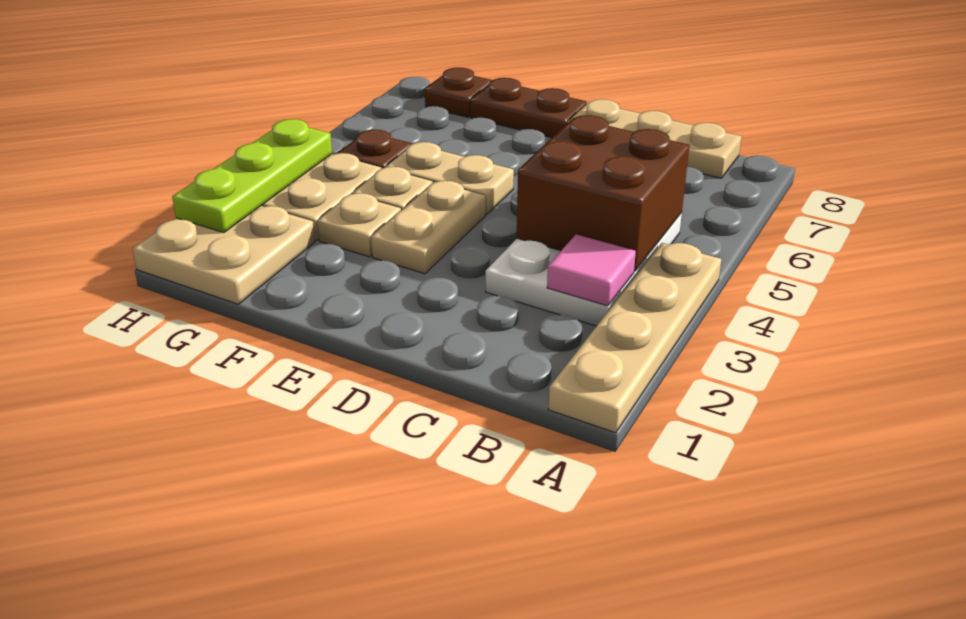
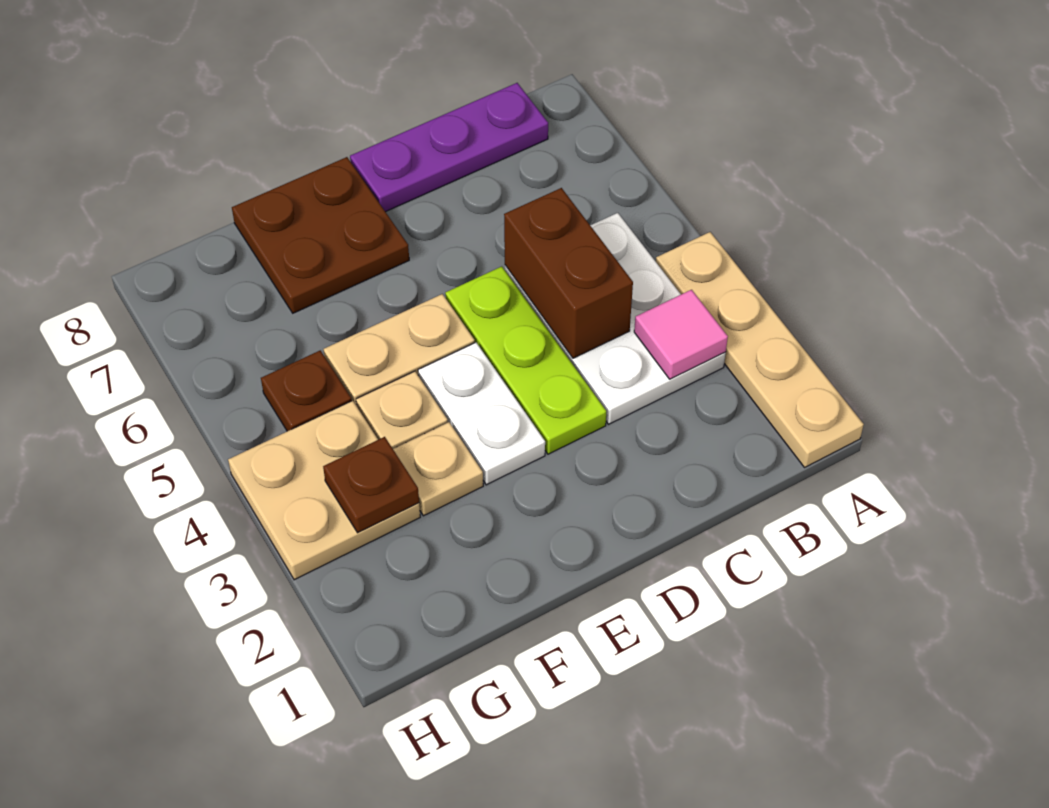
brown brick B4:C5 level 2 -> brown brick C4:C5 level 2
tan plate B8:D8 level 1 -> purple plate B8:D8 level 1
tan plate E3:E4 level 1 -> white plate E3:E4 level 1
brown plate E8:F8 level 1 -> brown plate E7:F8 level 1
tan plate G1:H2 level 1 -> none
brown plate G8 level 1 -> brown plate G3 level 2
lime plate H2:H4 level 2 -> lime plate D3:D5 level 1

